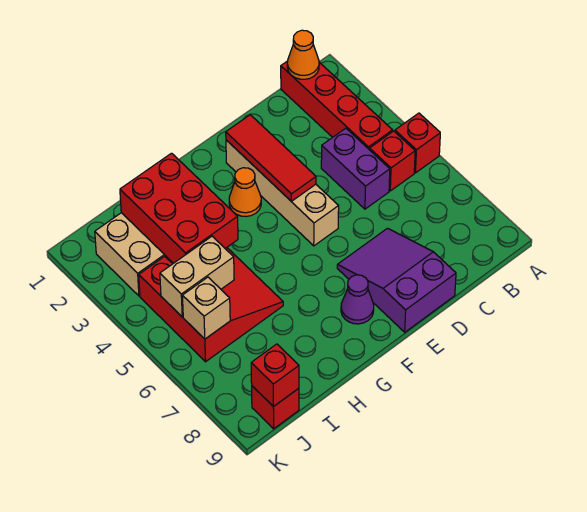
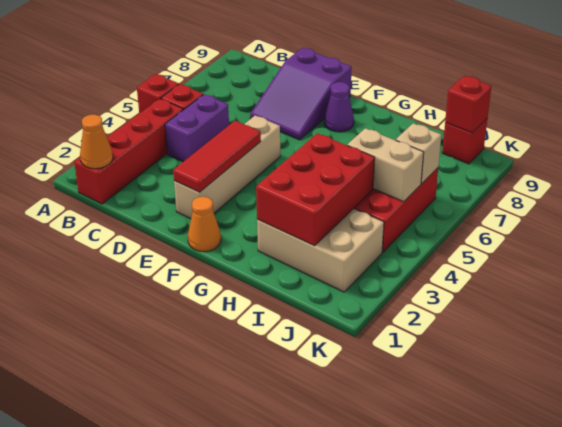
orange cone F3 level 1 -> orange cone F1 level 1

